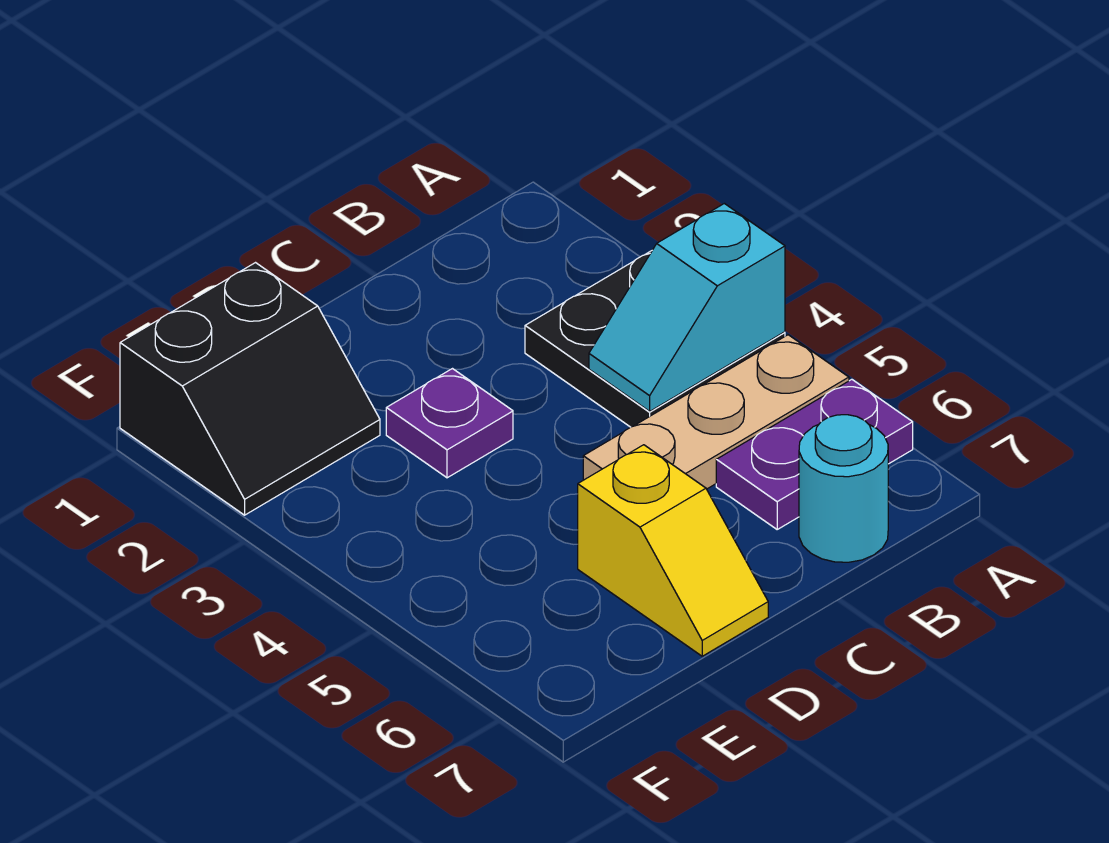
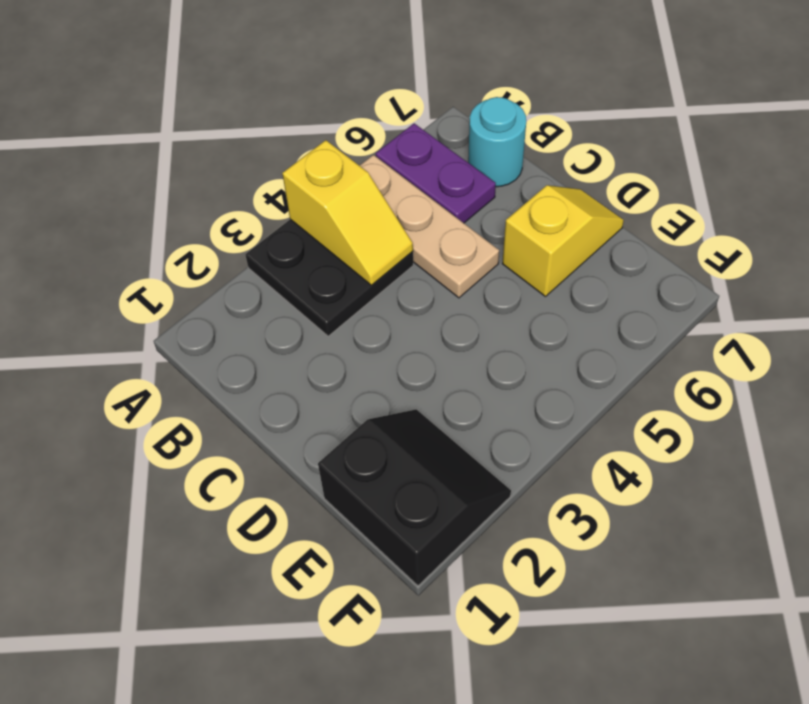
cyan slope A4:B4 level 2 top A -> yellow slope A4:B4 level 2 top A
purple plate D3 level 1 -> none

